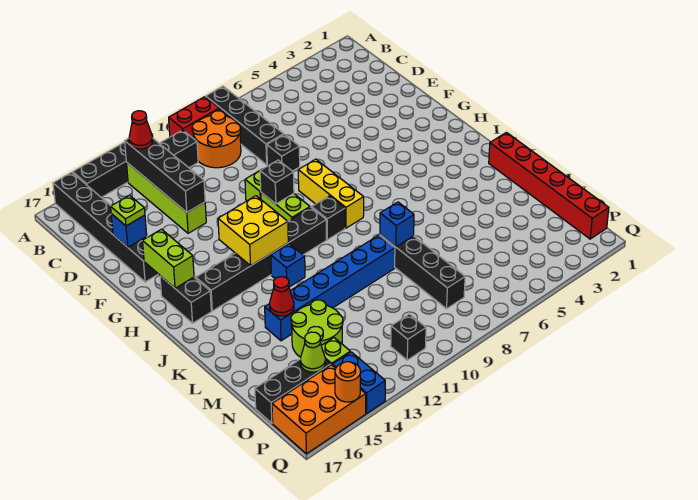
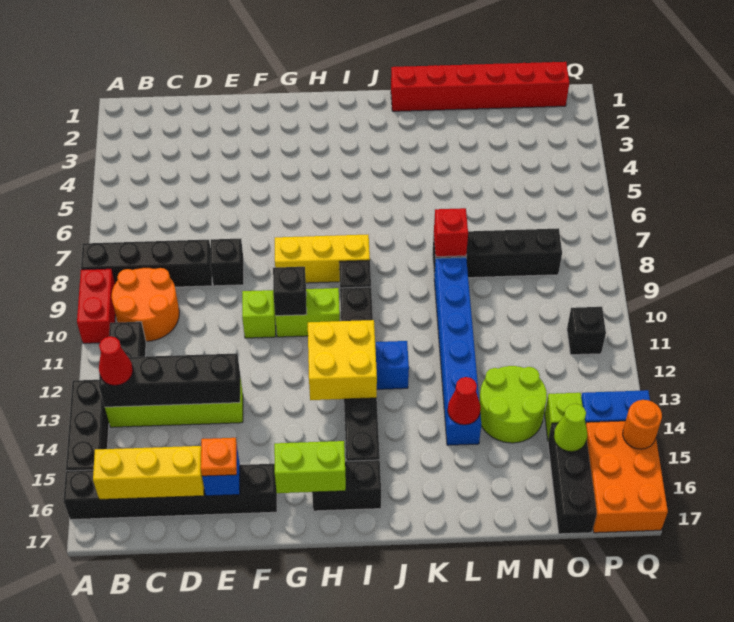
none -> yellow brick B16:D16 level 2
lime plate E16 level 3 -> orange plate E16 level 3
blue brick L8 level 2 -> red brick L8 level 2

